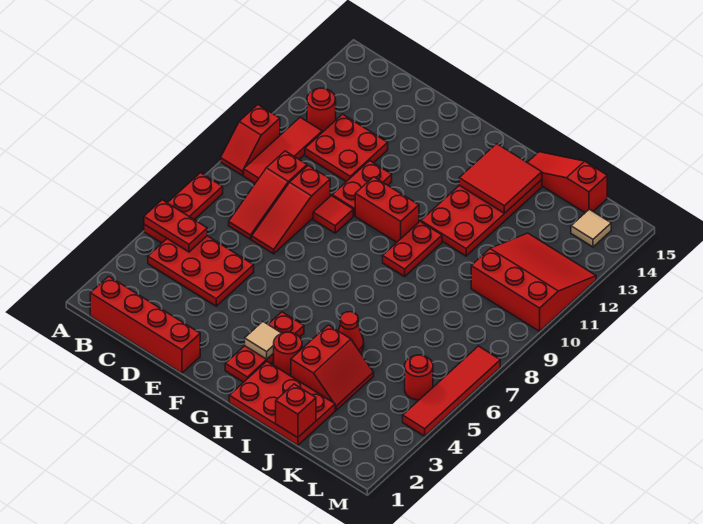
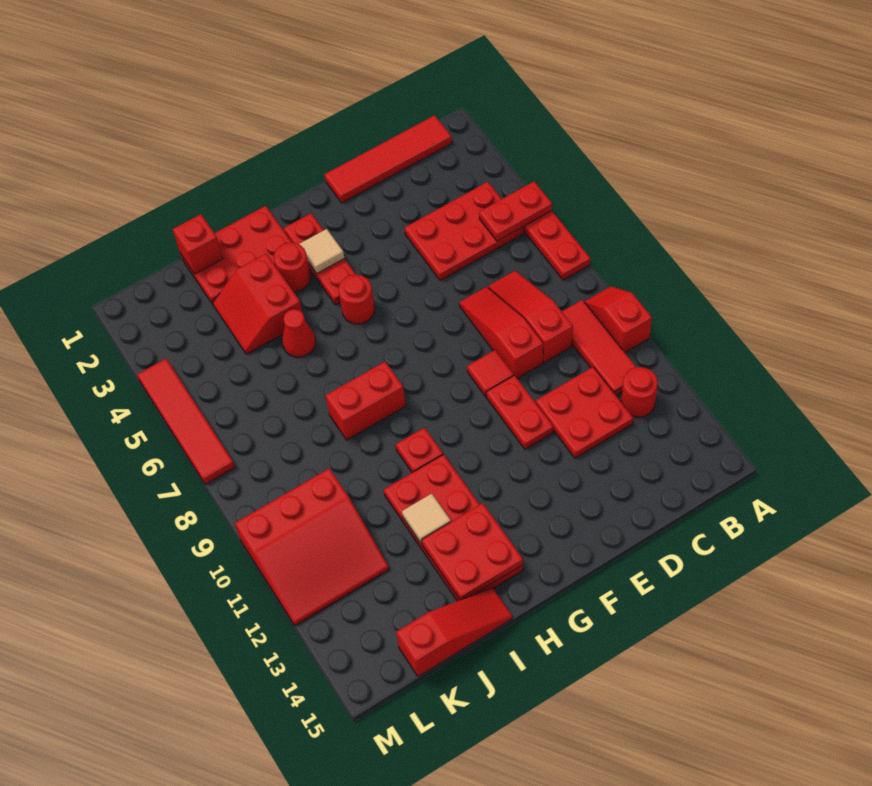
red brick B1:E1 level 1 -> red tile B1:E1 level 1
red brick F10:G10 level 1 -> red brick H8:I8 level 1
red plate H9:H10 level 1 -> red plate H10 level 1
red tile H13:I14 level 2 -> red plate H13:I14 level 2
red round brick L5 level 1 -> red round brick G5 level 1
tan tile L14 level 1 -> tan tile I12 level 2

